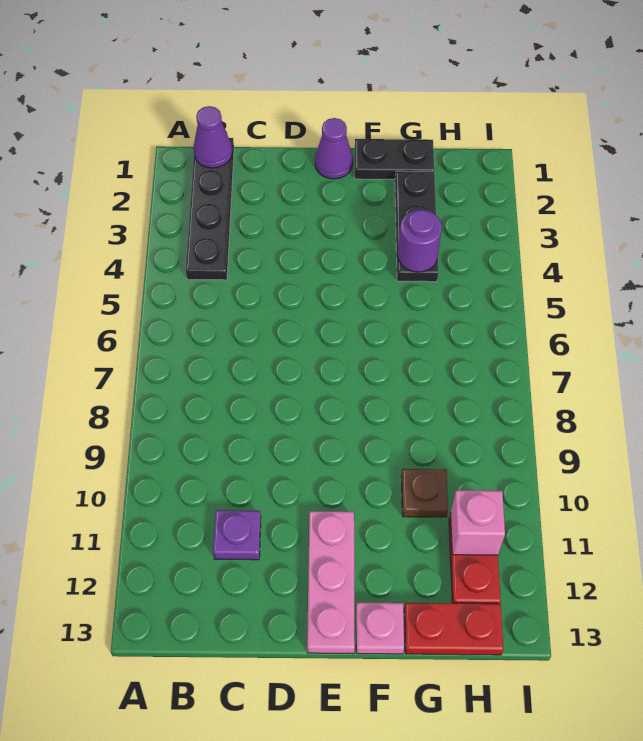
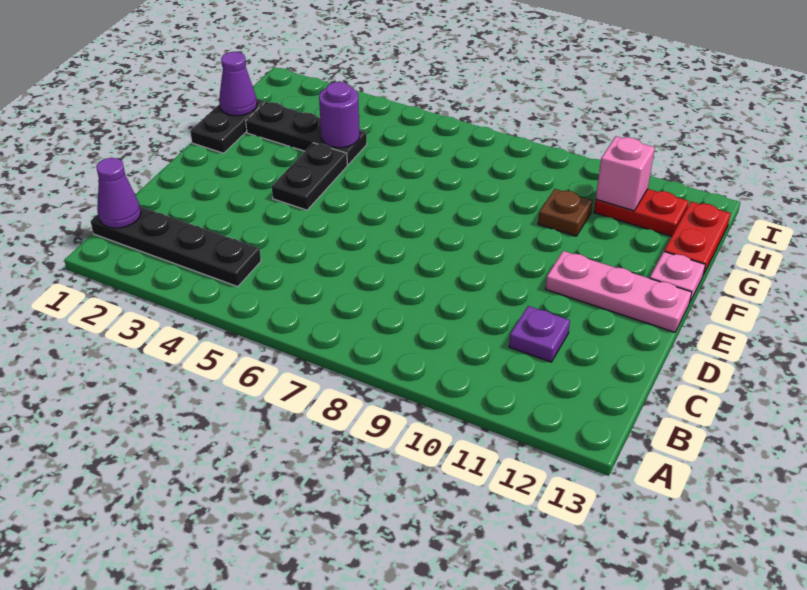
purple cone E1 level 1 -> purple cone G1 level 2
none -> black plate E4:F4 level 1

